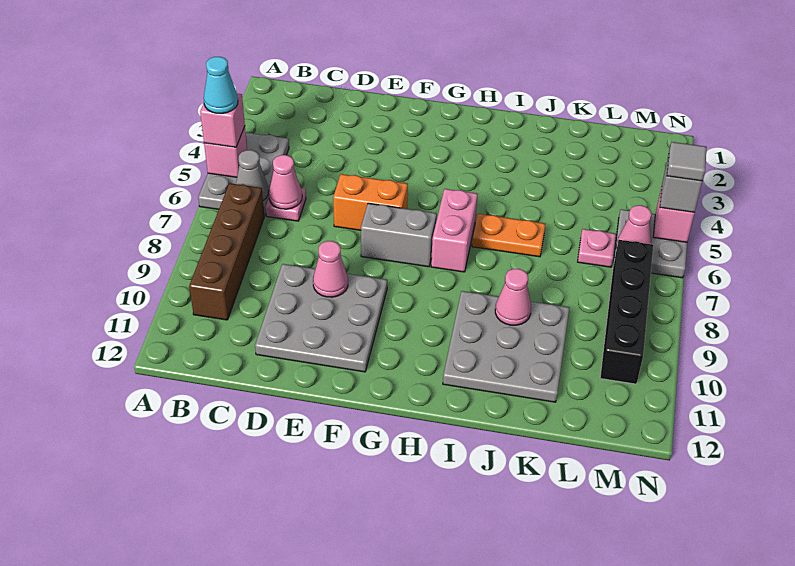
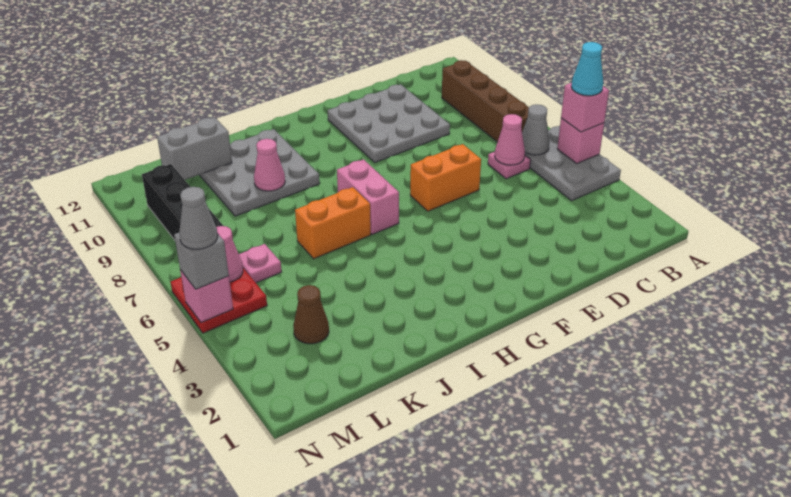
pink cone E9 level 2 -> none
grey brick F7:G7 level 1 -> grey brick K11:L11 level 2
orange plate I6:J6 level 1 -> orange brick I6:J6 level 1
none -> brown cone L3 level 1
grey plate M5:N6 level 1 -> red plate M5:N6 level 1
grey tile N5 level 4 -> grey cone N5 level 4

